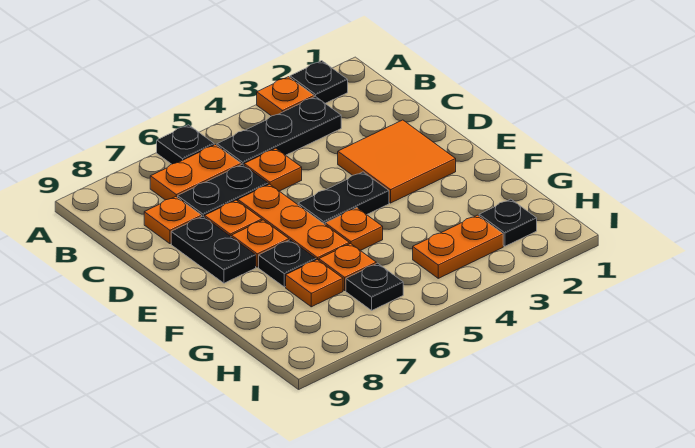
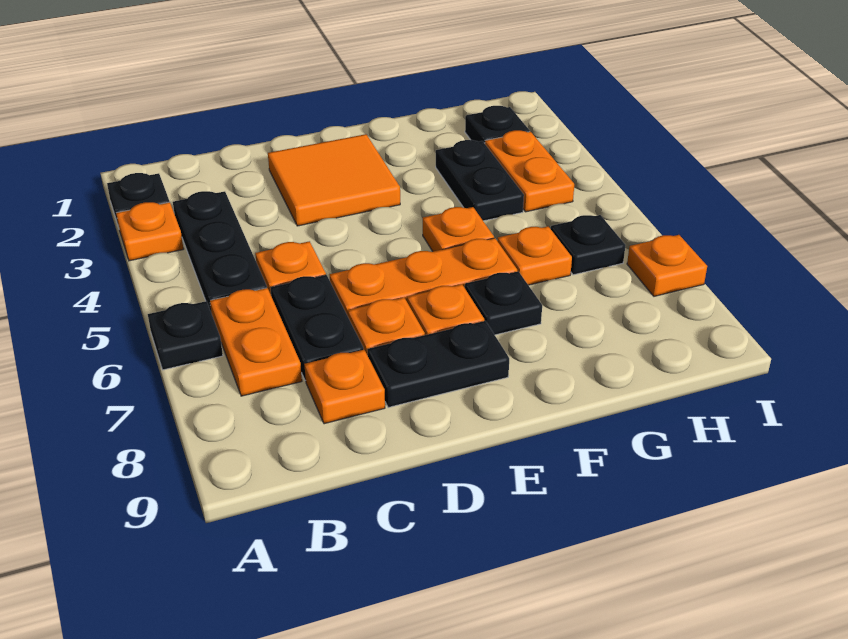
black plate E4:E5 level 1 -> black plate G3:G4 level 1
orange plate G7 level 1 -> orange plate I7 level 1

